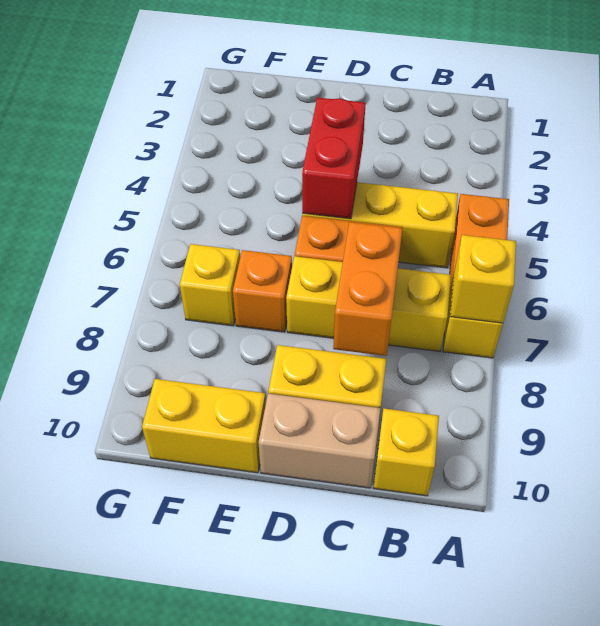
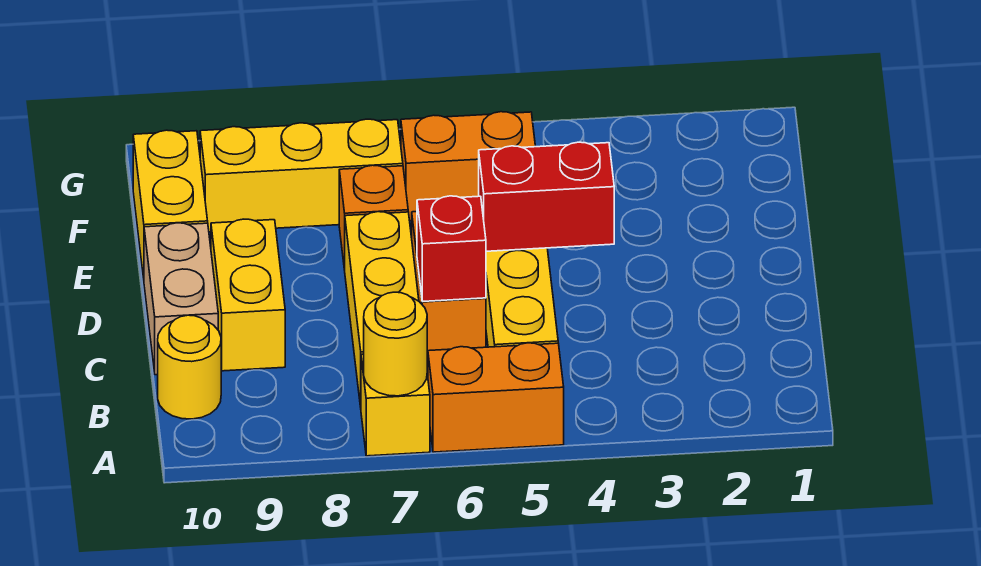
yellow brick A7 level 2 -> yellow round brick A7 level 2
yellow brick B10 level 1 -> yellow round brick B10 level 1
none -> red brick C6 level 2
orange brick C7:C8 level 2 -> orange brick F5:F6 level 1
yellow brick F7 level 1 -> yellow brick F7:F9 level 1

